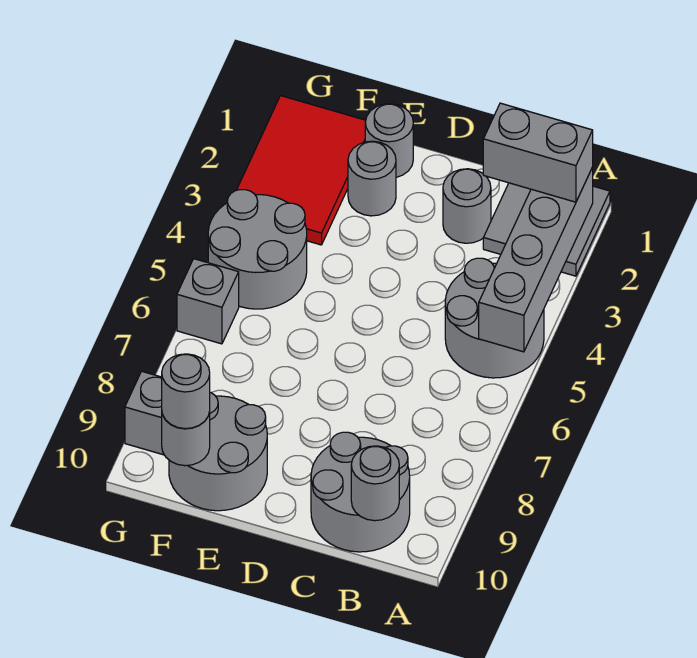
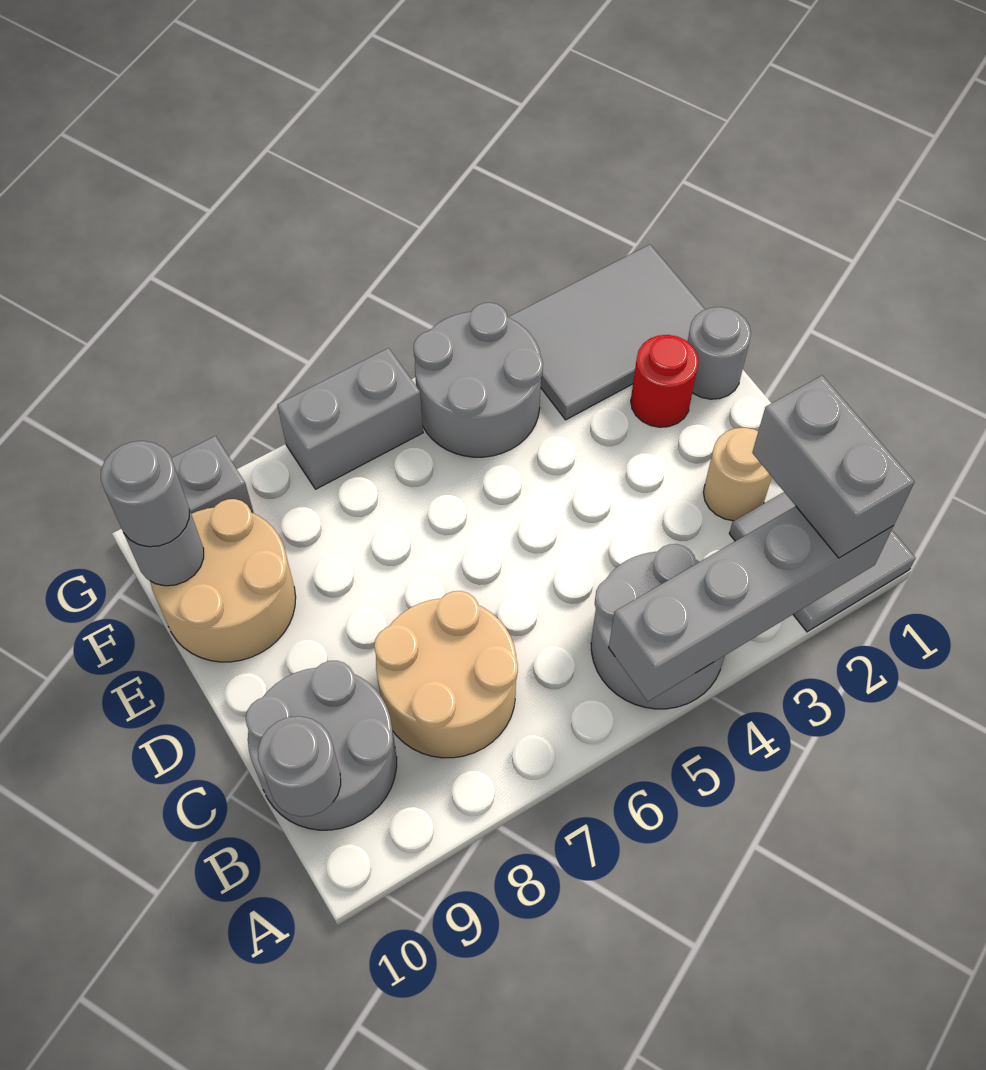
none -> tan round brick B7:C8 level 1
grey round brick C2 level 1 -> tan round brick C2 level 1
grey round brick E2 level 1 -> red round brick E2 level 1
grey round brick E9:F10 level 1 -> tan round brick E9:F10 level 1
red tile F1:G3 level 1 -> grey tile F1:G3 level 1
grey brick G6 level 1 -> grey brick G6:G7 level 1

